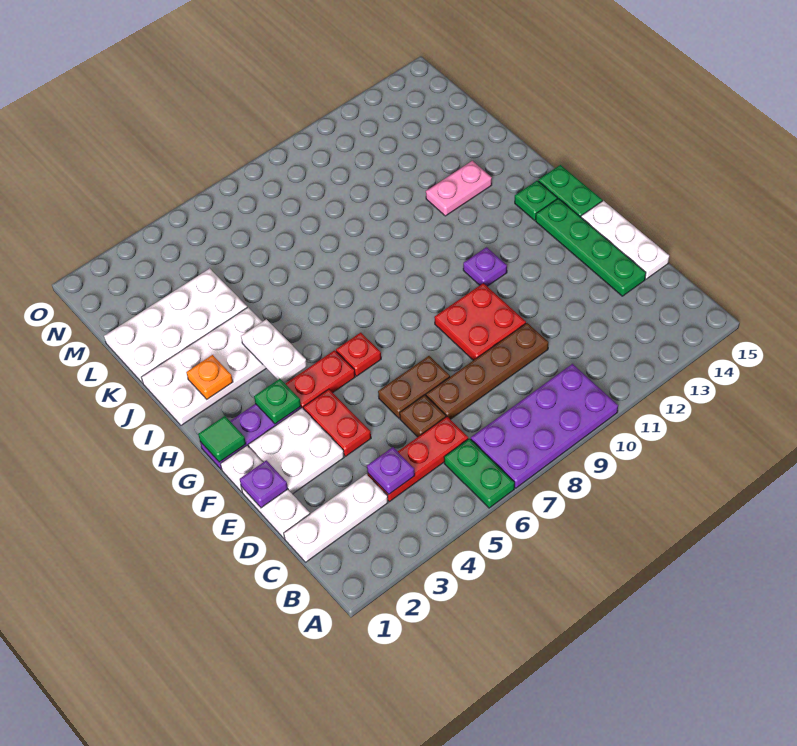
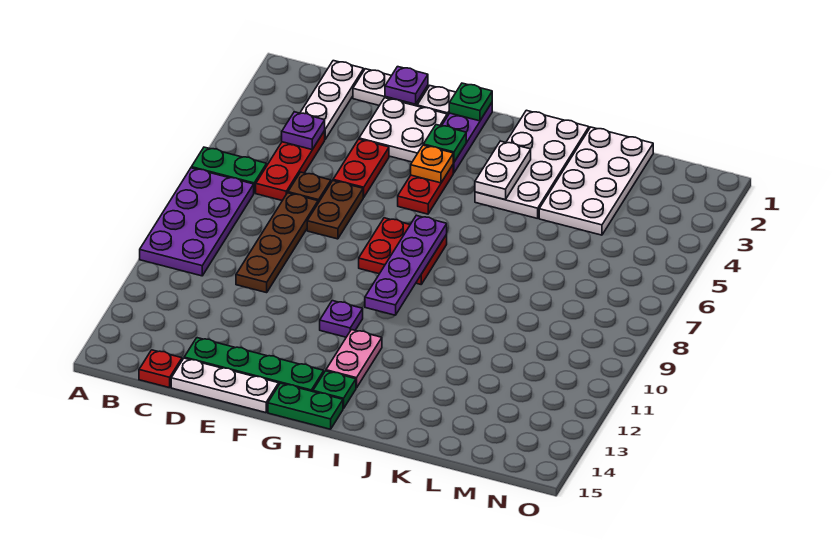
red plate E4:F4 level 1 -> red plate E4:E5 level 1
red plate E9:F10 level 1 -> red plate G7:H8 level 1
green tile G1 level 2 -> green plate G1 level 2
red plate G6 level 1 -> red plate C15 level 1
white plate H4:I4 level 2 -> white plate I3:I4 level 2
none -> purple plate H7:H10 level 2
orange plate I2 level 2 -> orange plate G4 level 2
pink plate J12:J13 level 1 -> pink plate H12:H13 level 1

